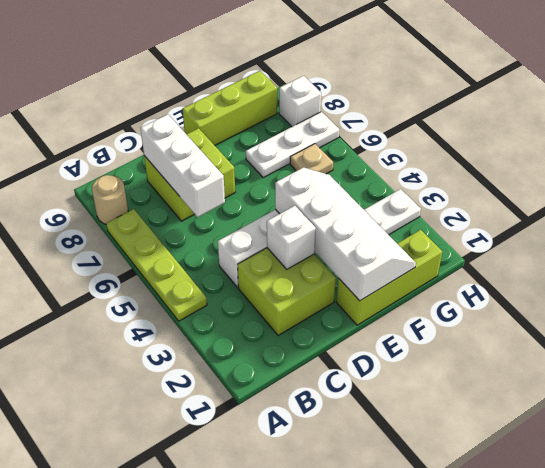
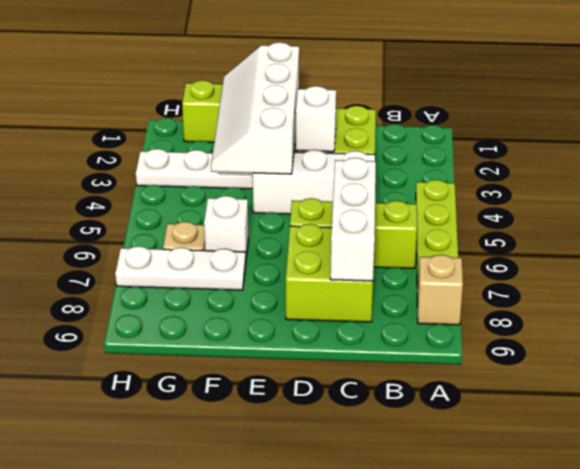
tan round brick A8 level 1 -> tan brick A8 level 1
lime brick E9:G9 level 1 -> lime brick B6:D6 level 1
white brick H8 level 1 -> white brick F6 level 1

